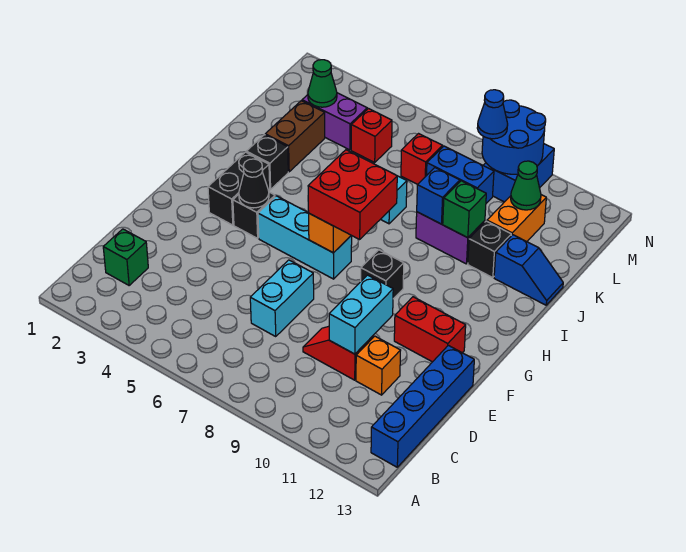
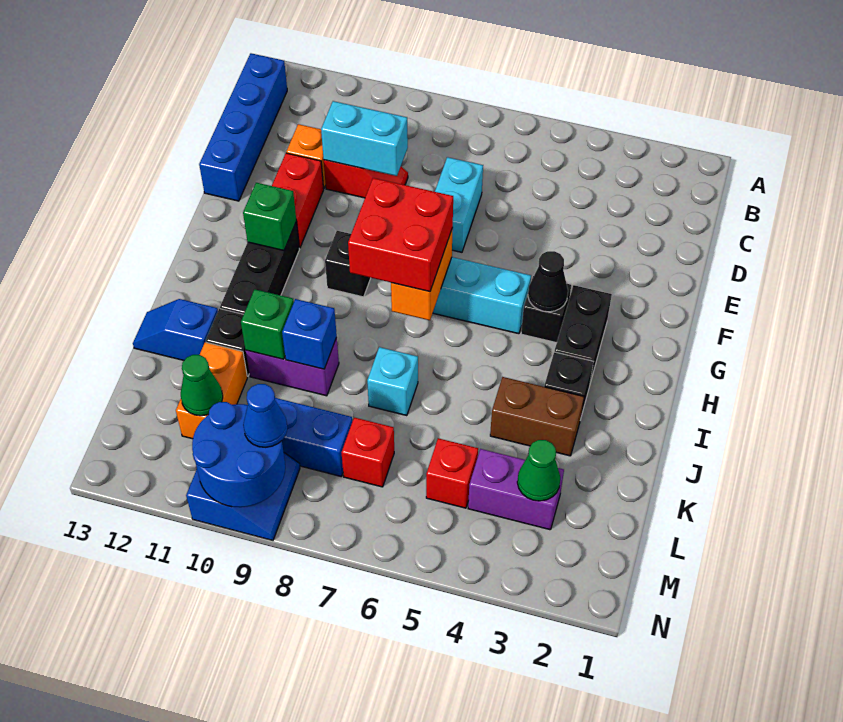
green brick C2 level 1 -> green brick G11 level 2
cyan brick D10:E10 level 2 -> cyan brick D9:D10 level 2
red brick F11:F12 level 1 -> red brick E11:F11 level 1
none -> black brick G11:I11 level 1
brown brick J3:K3 level 1 -> brown brick J3:J4 level 1

